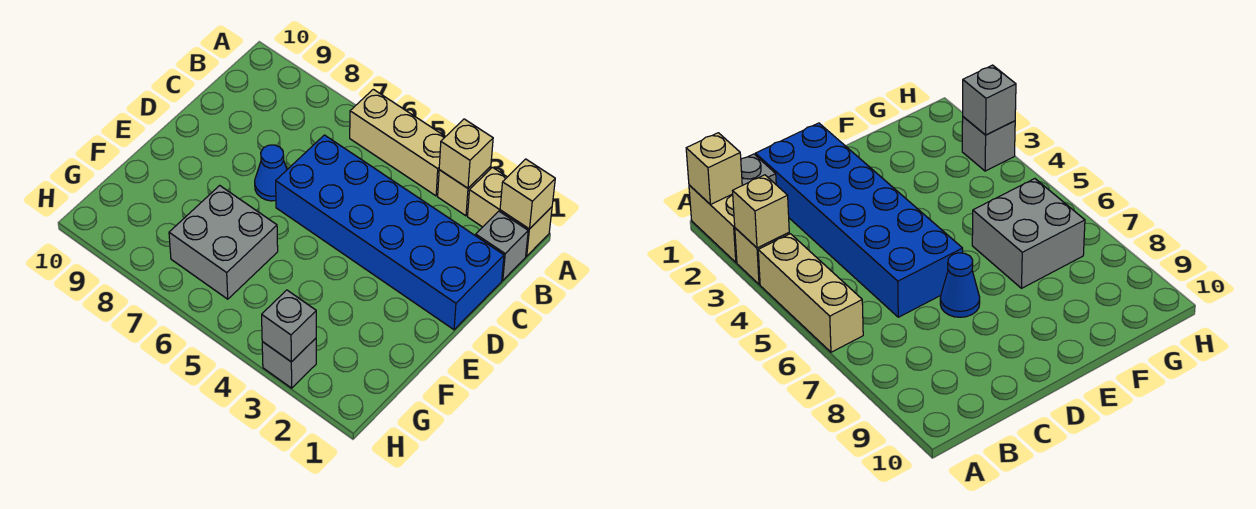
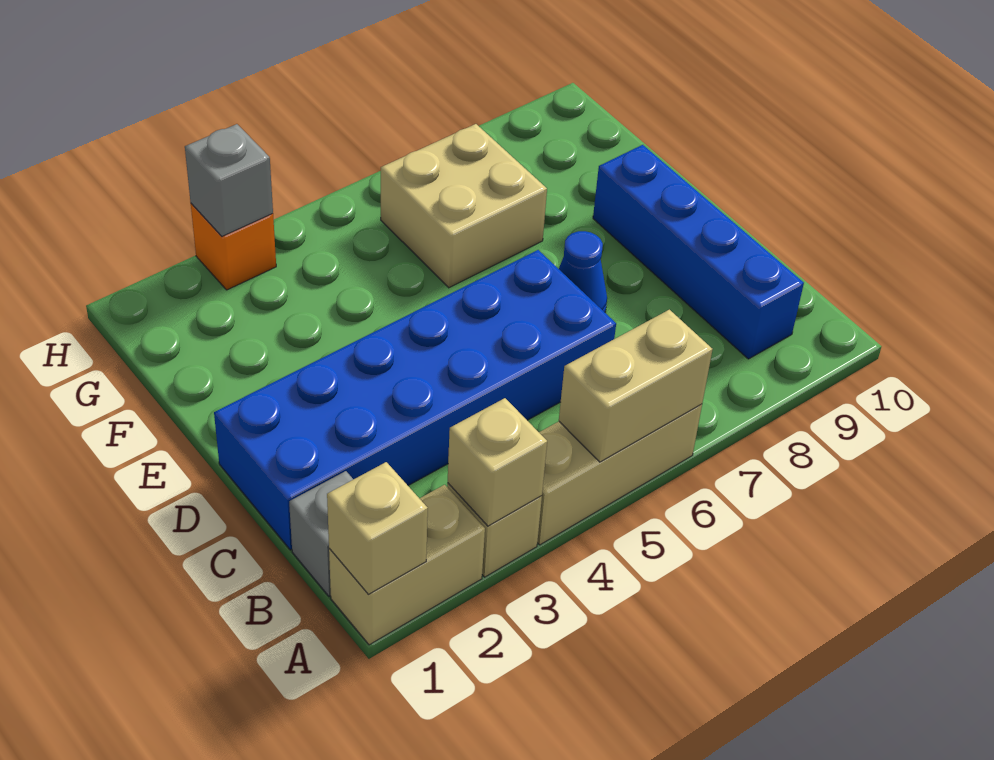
none -> tan brick A5:A6 level 2
none -> blue brick B9:E9 level 1
grey brick F6:G7 level 1 -> tan brick F6:G7 level 1
grey brick H3 level 1 -> orange brick H3 level 1

